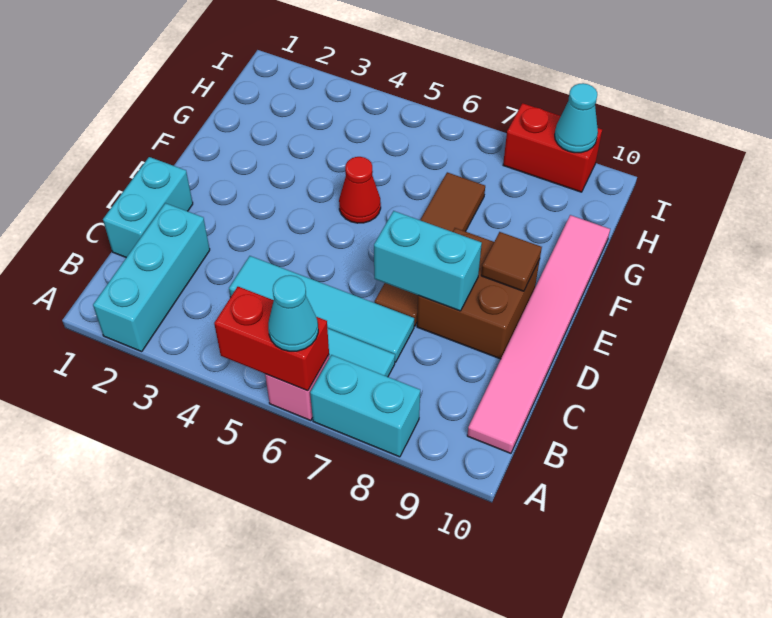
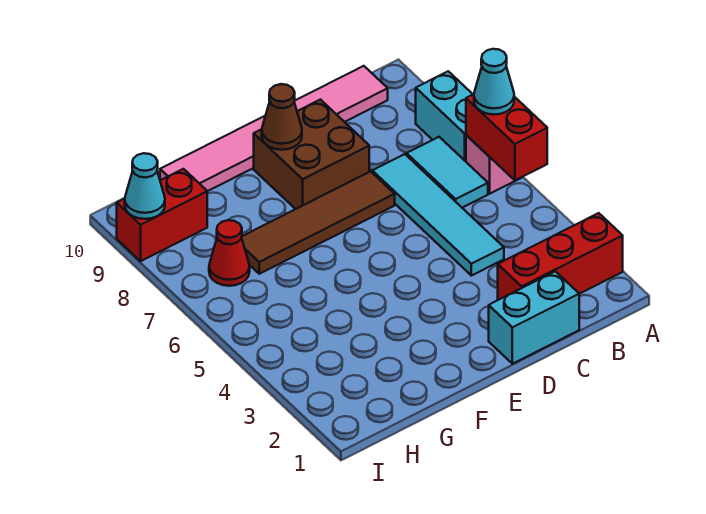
cyan brick A2:C2 level 1 -> red brick A2:C2 level 1
cyan brick D7:D8 level 2 -> none
brown tile E9 level 2 -> brown cone E9 level 2
red cone F5 level 1 -> red cone H7 level 1
red brick I8:I9 level 1 -> red brick H9:I9 level 1

